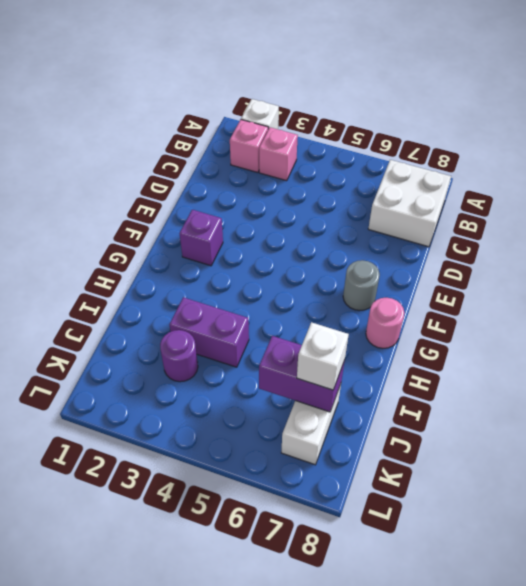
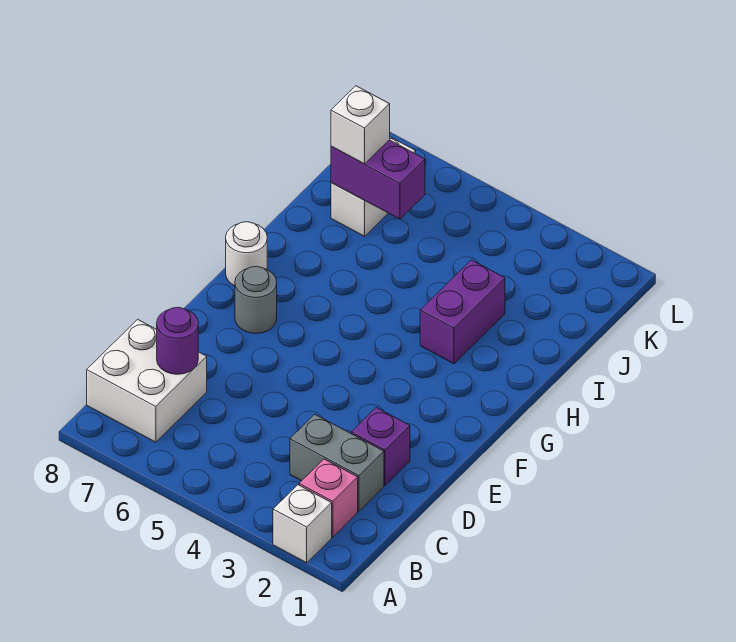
pink brick B3 level 1 -> none
none -> grey brick C2:C3 level 1
purple brick F2 level 1 -> purple brick D2 level 1
pink round brick G8 level 1 -> white round brick G8 level 1
purple brick I3:I4 level 1 -> purple brick H3:I3 level 1
purple round brick J3 level 1 -> purple round brick C7 level 2

